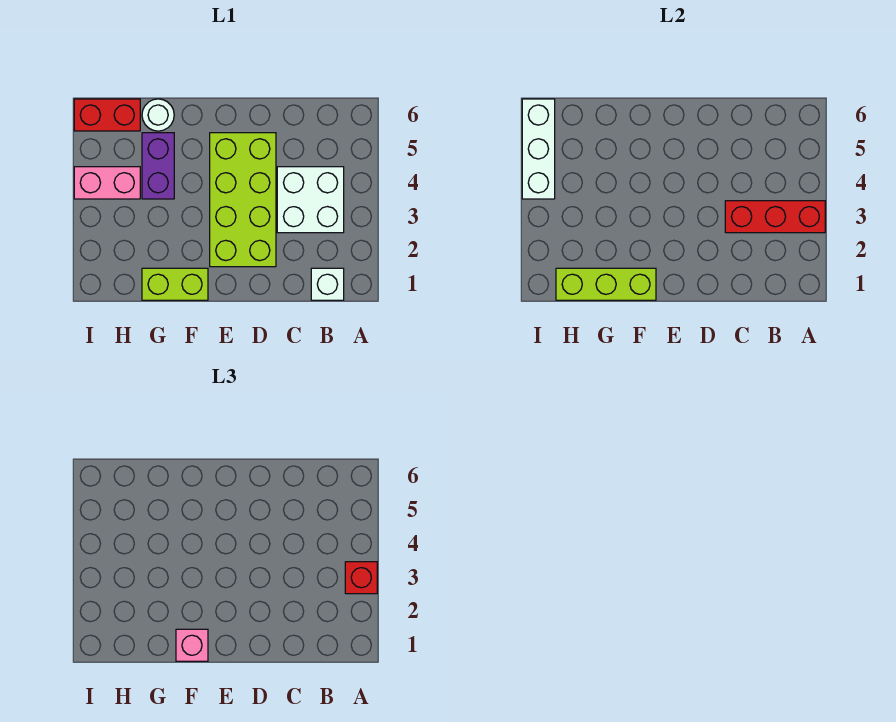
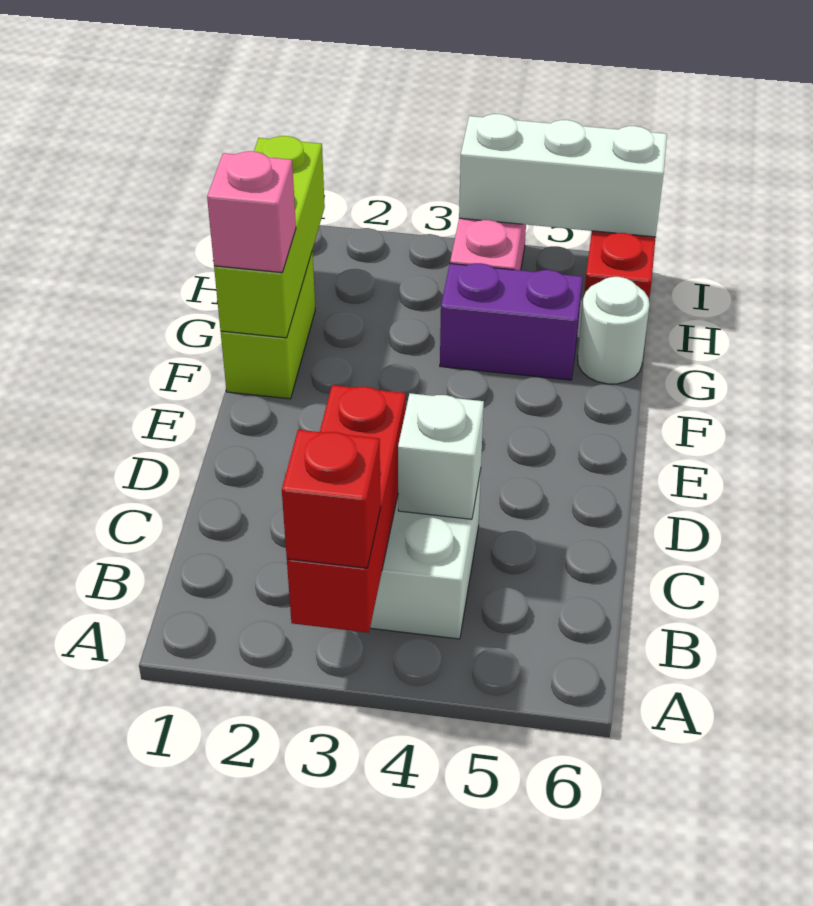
white brick B1 level 1 -> white brick C4 level 2
lime brick D2:E5 level 1 -> none

